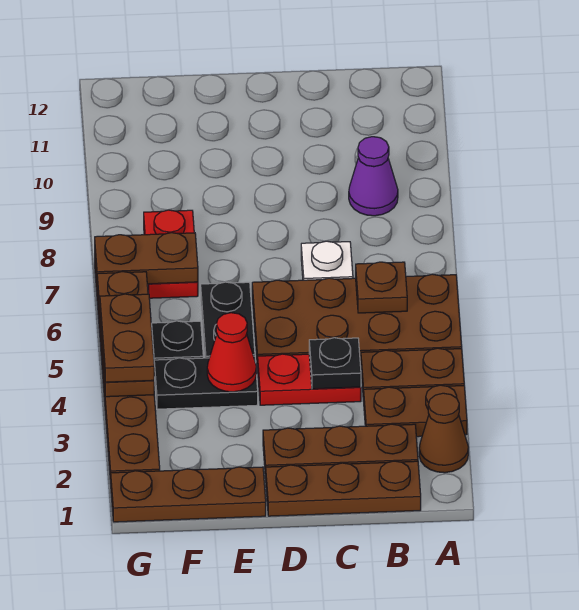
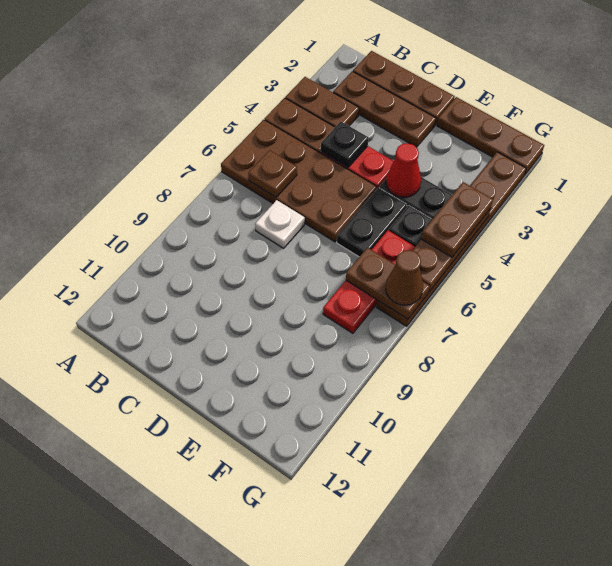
brown cone A2 level 1 -> brown cone G7 level 3
purple cone B9 level 1 -> none
red plate F7:F8 level 1 -> red plate F6:F8 level 1

